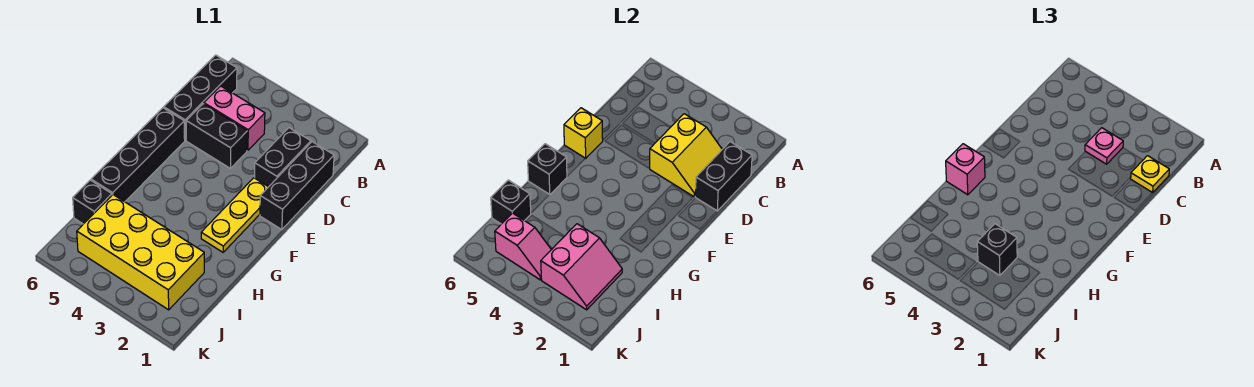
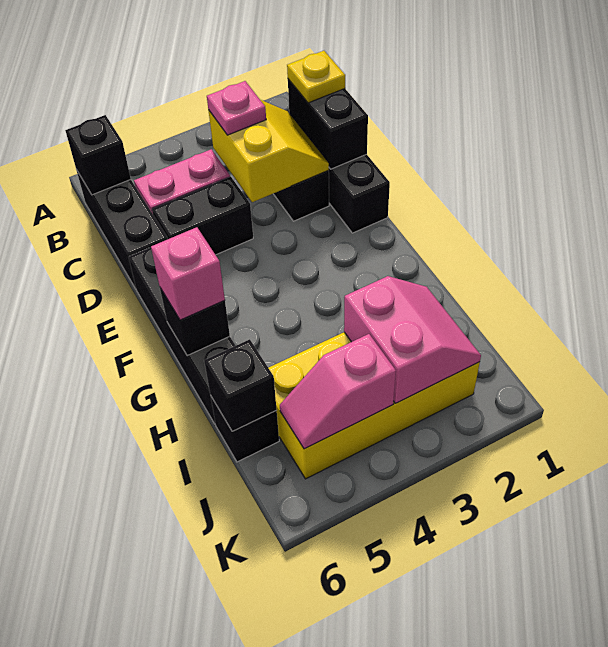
yellow plate E2:G2 level 1 -> none
yellow brick E6 level 2 -> none
black brick I3 level 3 -> black brick B6 level 2
pink slope J4:J5 level 2 top 5 -> pink slope J4:J5 level 2 top 4

